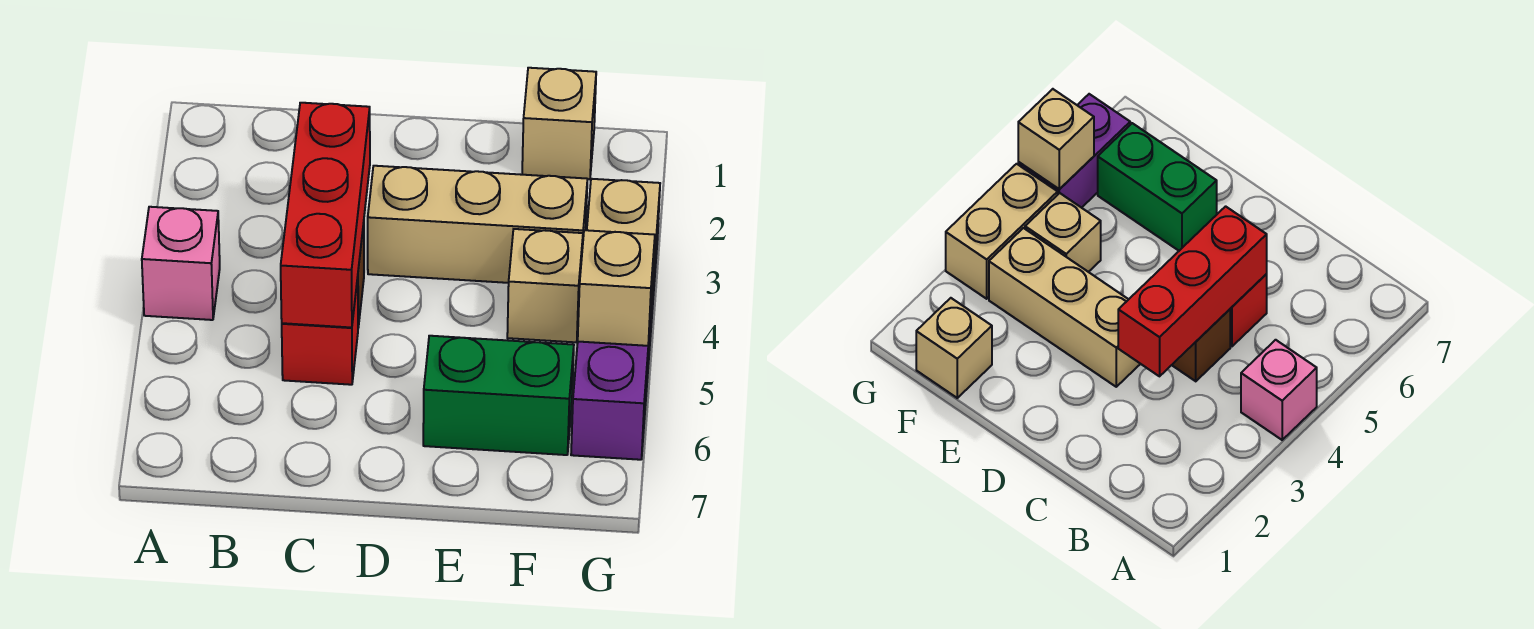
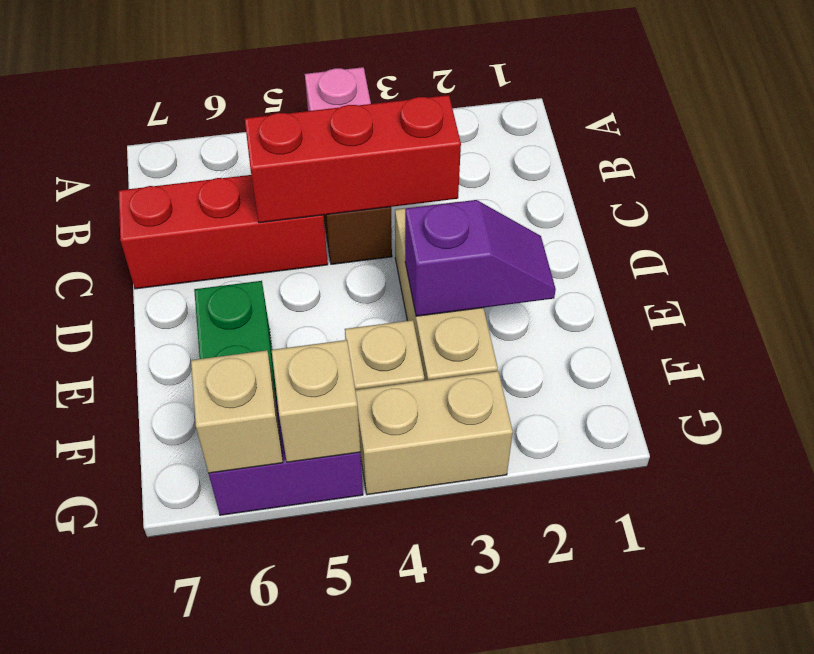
red brick C5 level 1 -> red brick C5:C7 level 1
none -> purple slope E2:E3 level 2 top 3
tan brick F1 level 1 -> tan brick G6 level 2

